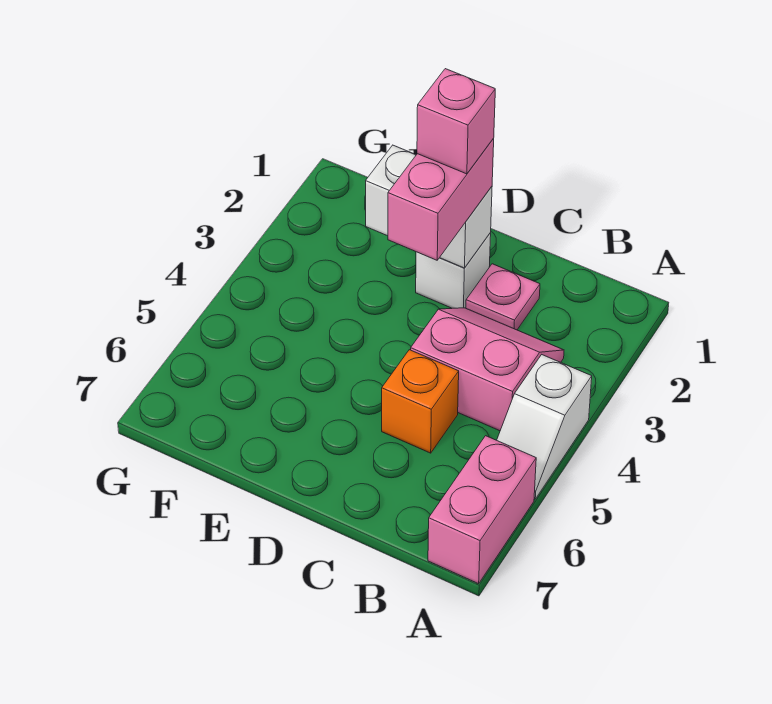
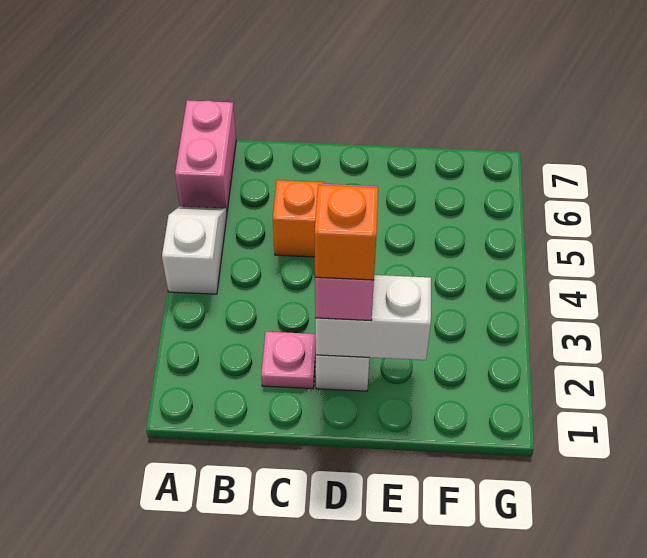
pink slope B3:C4 level 1 top 4 -> none
pink brick D2 level 4 -> orange brick D2 level 4

